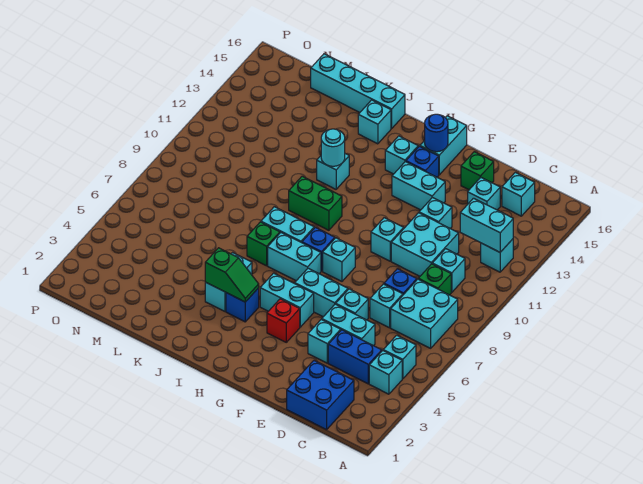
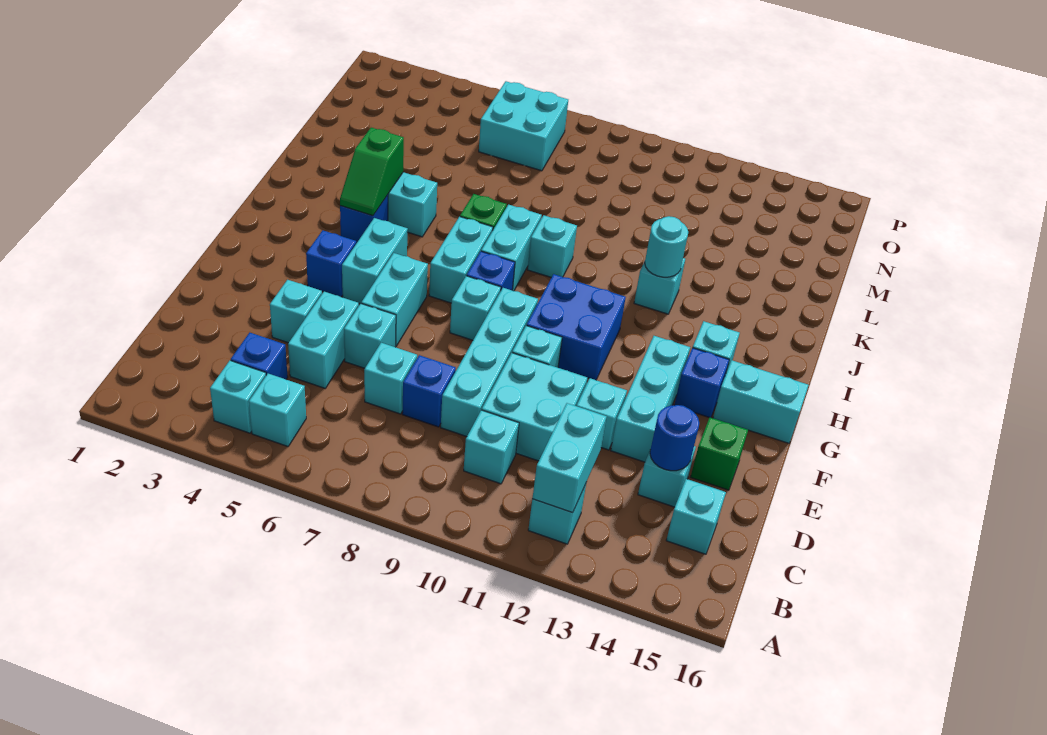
cyan brick B7:C8 level 1 -> cyan brick N6:O7 level 1
blue brick C1:D2 level 1 -> blue brick G10:H11 level 1
blue brick C4:D4 level 1 -> blue brick C4 level 1
green brick C9 level 1 -> none
cyan brick F13:G13 level 1 -> cyan brick E13:G13 level 1
red brick G4 level 1 -> blue brick G4 level 1
blue round brick G15 level 2 -> blue round brick D14 level 2
green brick I10:J10 level 1 -> none
cyan brick J15 level 1 -> cyan brick J9 level 1
cyan brick J16:M16 level 1 -> cyan brick D9:G9 level 1

